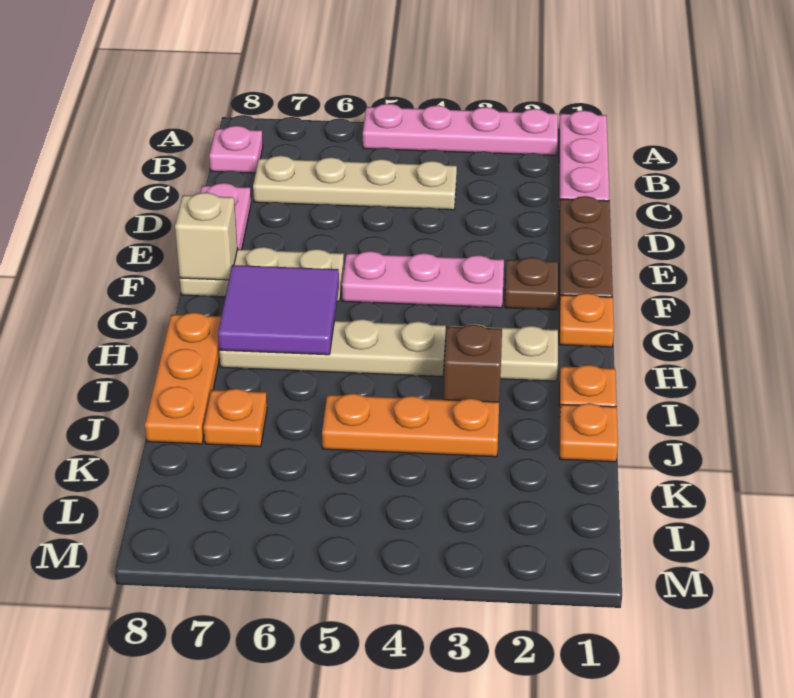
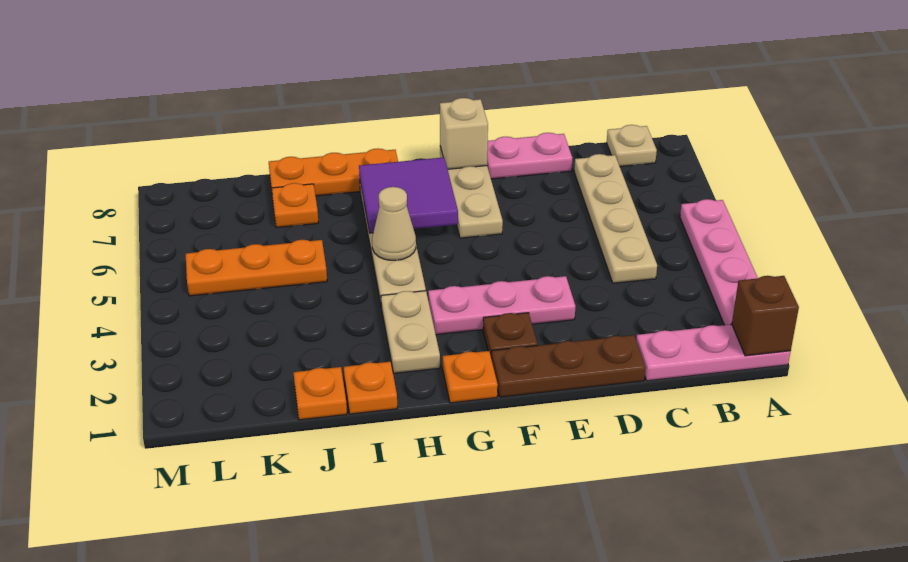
pink plate B8 level 1 -> tan plate B8 level 1
pink plate F3:F5 level 1 -> pink plate E3:G3 level 1
none -> tan cone H5 level 2
brown brick I3 level 1 -> brown brick A1 level 2
orange plate J3:J5 level 1 -> orange plate J5:L5 level 1

